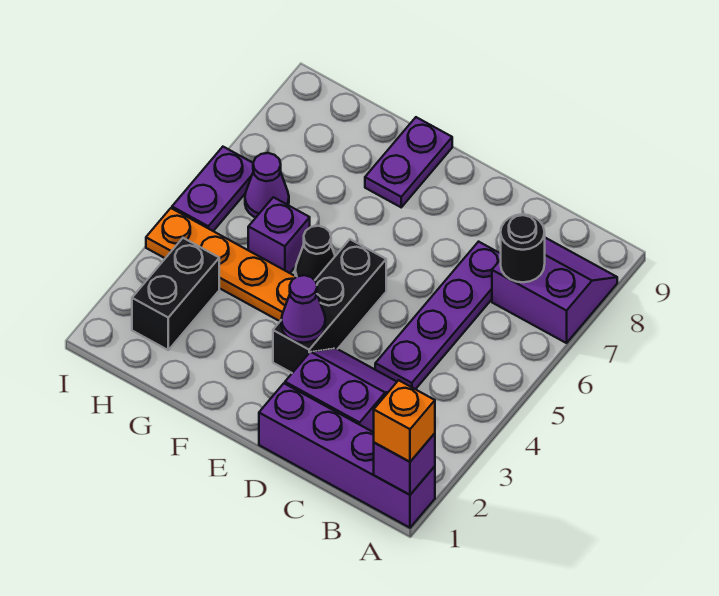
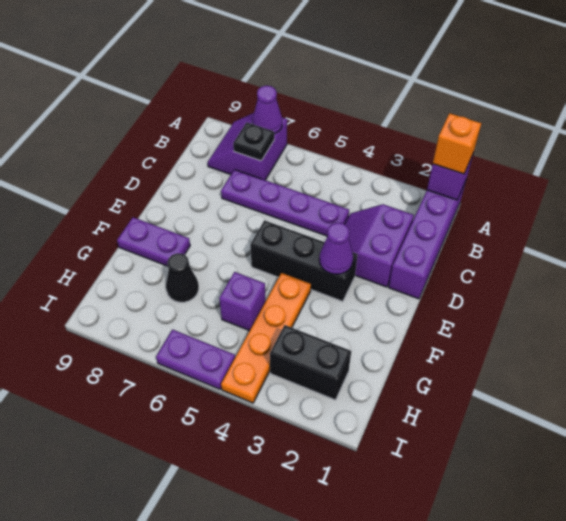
black round brick B7 level 2 -> black plate B7 level 2
black cone F5 level 1 -> black cone G7 level 1
purple cone H6 level 1 -> purple cone A7 level 2

